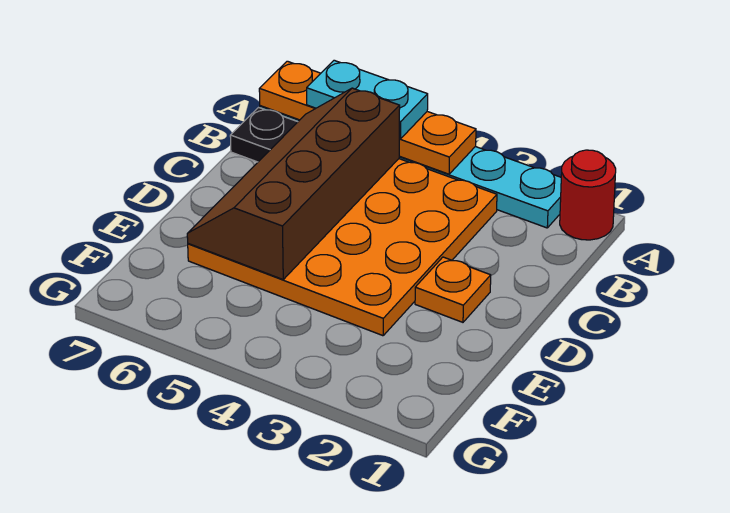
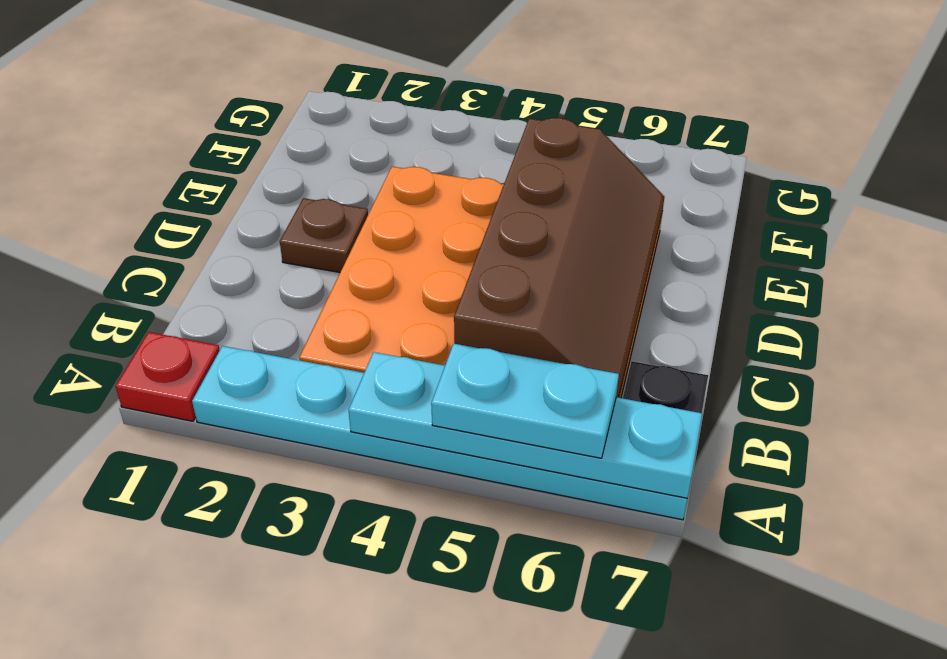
red round brick A1 level 1 -> red plate A1 level 1
orange plate A4:A7 level 2 -> cyan plate A4:A7 level 2
orange plate D2 level 1 -> brown plate D2 level 1

